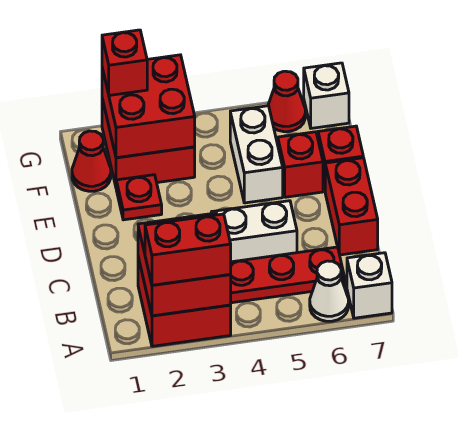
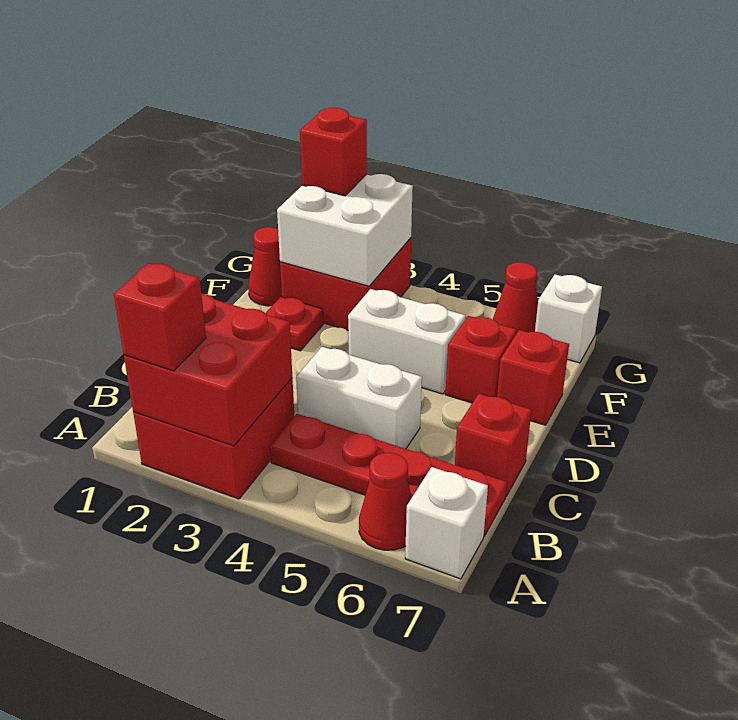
red brick A2:A3 level 3 -> red brick A2 level 3
white cone A6 level 1 -> red cone A6 level 1
red plate B4:B6 level 1 -> red plate B4:B7 level 1
red brick C7:D7 level 1 -> red brick C7 level 1
white brick E5:F5 level 1 -> white brick E4:E5 level 1
red brick F2:G3 level 2 -> white brick F2:G3 level 2

